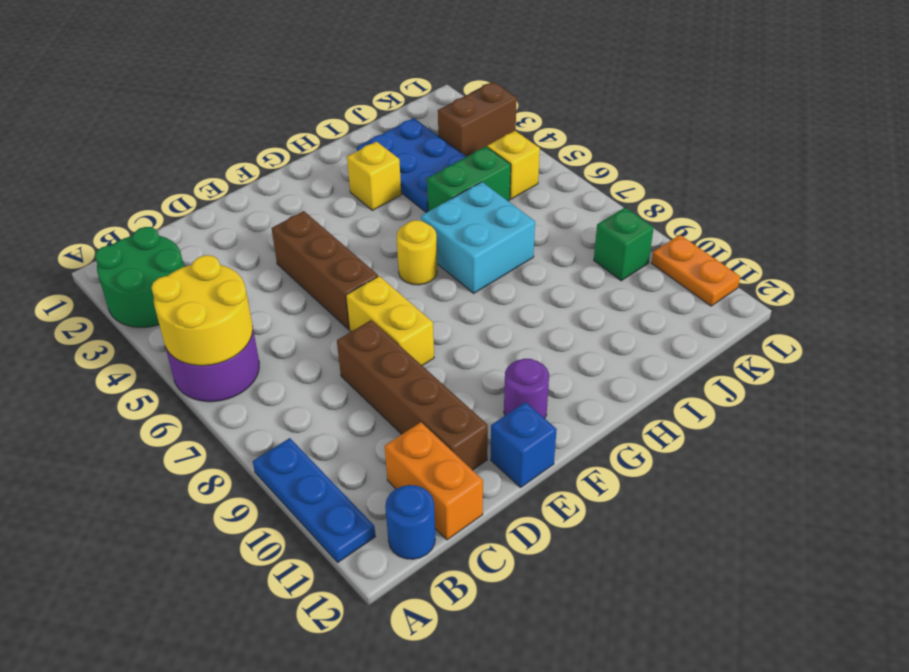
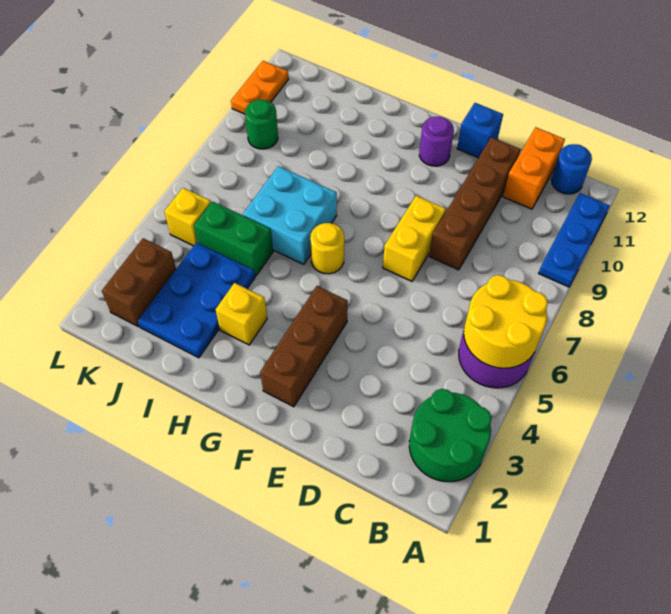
brown brick E4:E6 level 1 -> brown brick F2:F4 level 1
brown brick K3:L3 level 1 -> brown brick K2:K3 level 1
green brick K9 level 1 -> green round brick K9 level 1

